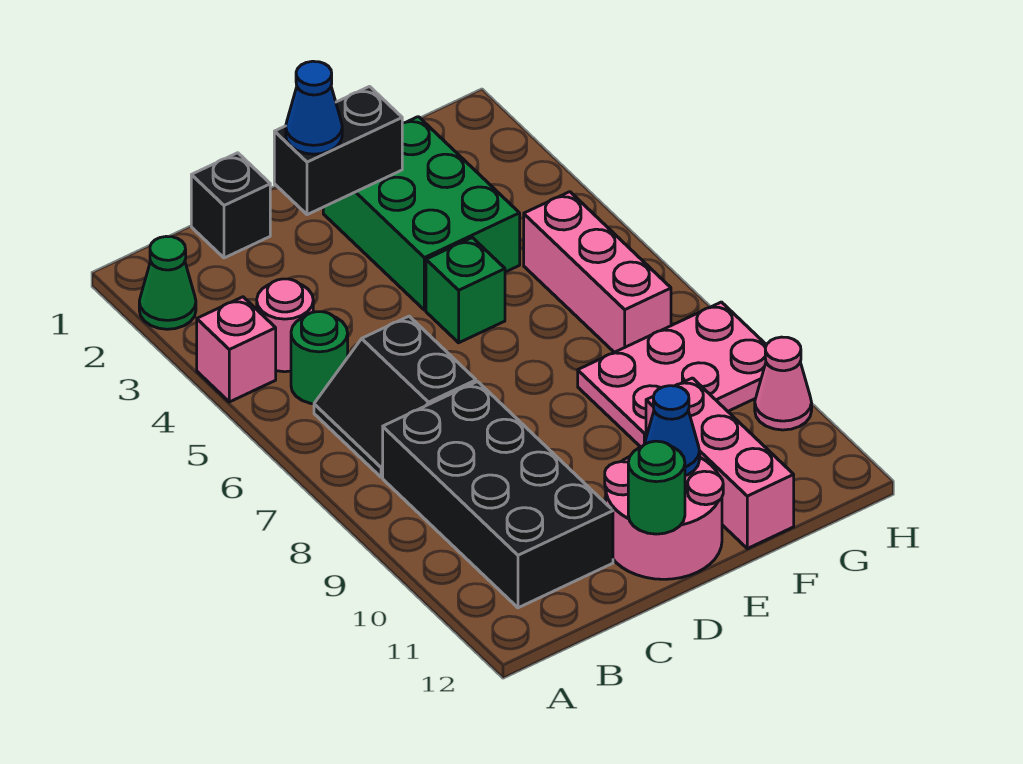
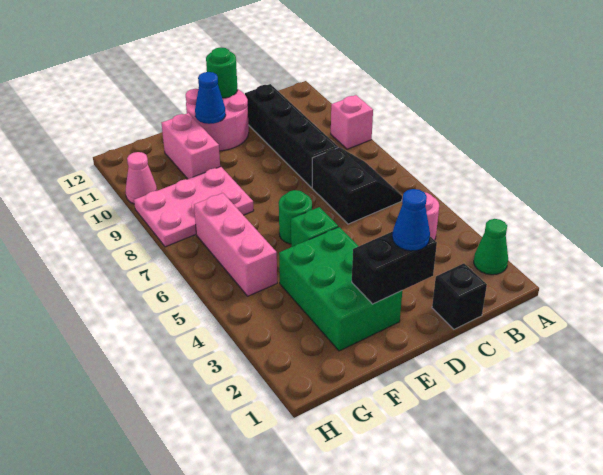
pink brick A4 level 1 -> pink brick A9 level 1
green round brick B5 level 1 -> green round brick E6 level 1
black brick B8:C11 level 1 -> black brick C8:C11 level 1
pink brick F10:F12 level 1 -> pink brick F10:F11 level 1

